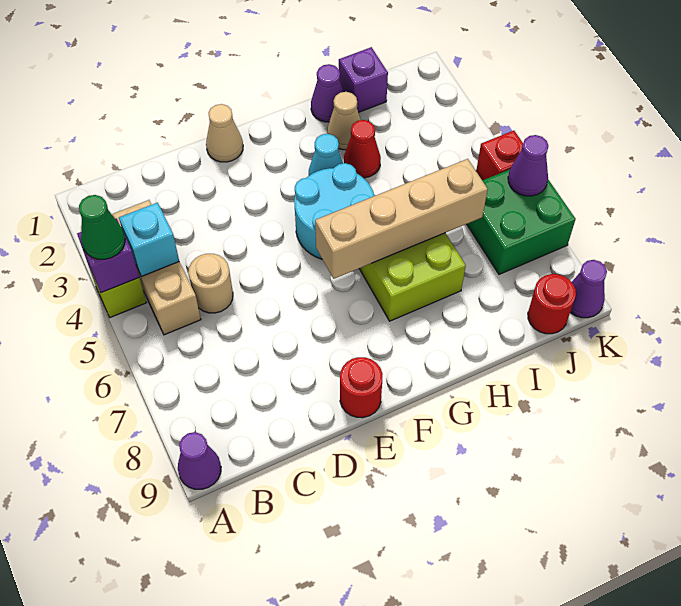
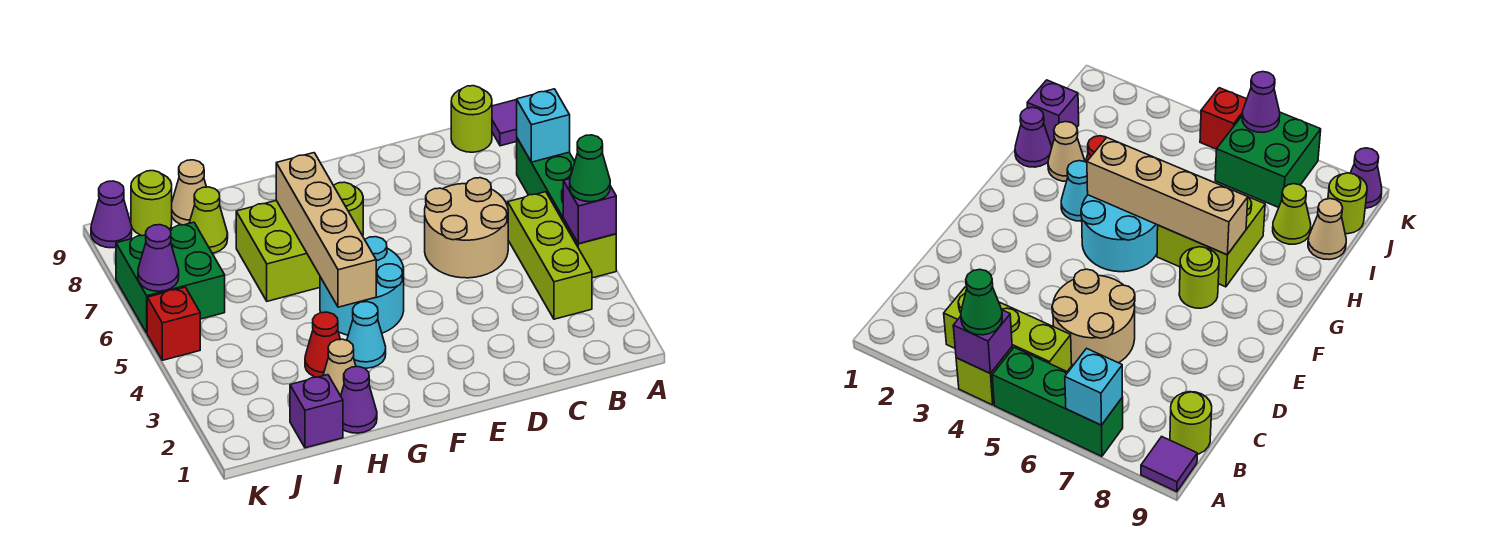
none -> green brick A5:A7 level 1
purple cone A9 level 1 -> purple tile A9 level 1
tan brick B3:B5 level 1 -> lime brick B3:B5 level 1
cyan brick B4 level 2 -> cyan brick A7 level 2
none -> lime round brick B9 level 1
tan round brick C5 level 1 -> tan round brick C5:D6 level 1
tan cone E1 level 1 -> tan cone I9 level 1
red round brick E9 level 1 -> none
tan brick F6:I6 level 2 -> tan brick G4:G7 level 2
none -> lime round brick F7 level 1
none -> lime cone I8 level 1
red round brick J9 level 1 -> lime round brick J9 level 1

